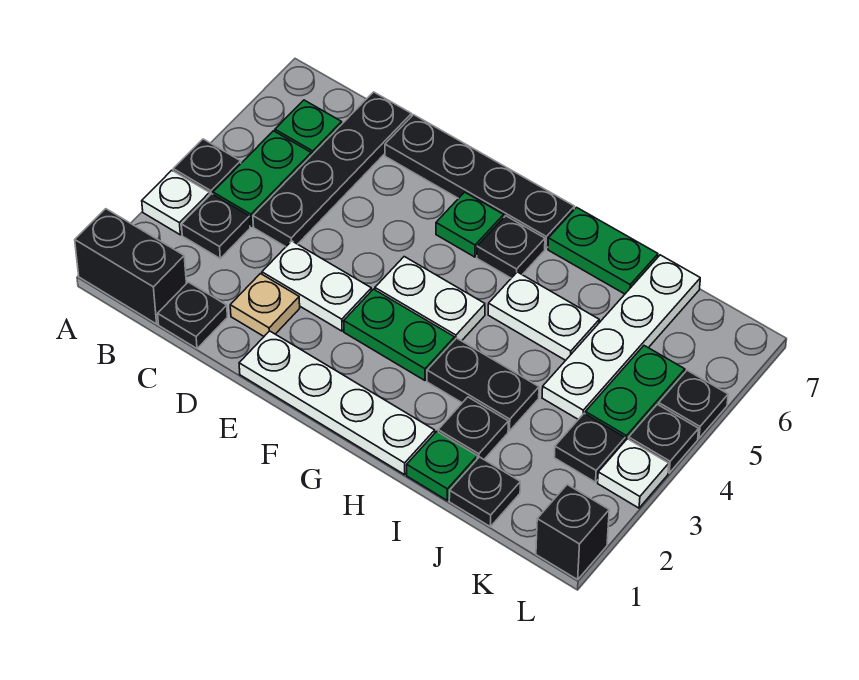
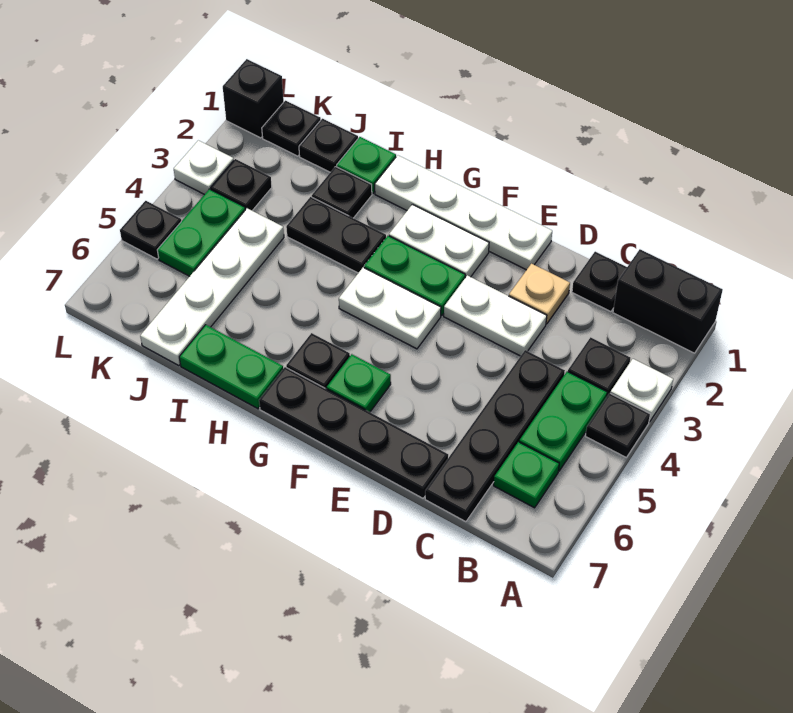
white plate H5:I5 level 1 -> white plate F2:G2 level 1
black plate L4 level 1 -> black plate K1 level 1

